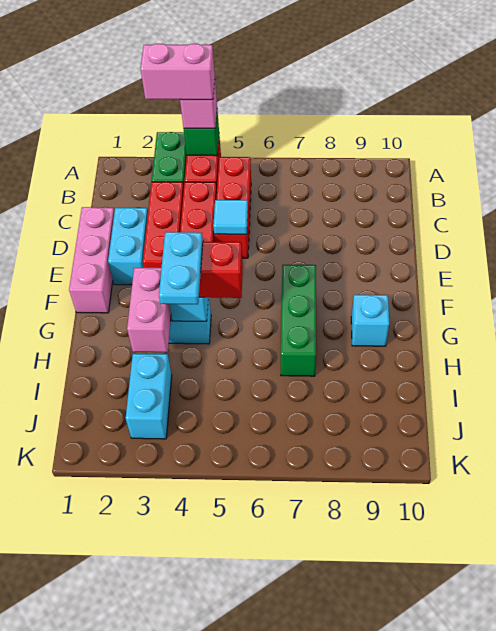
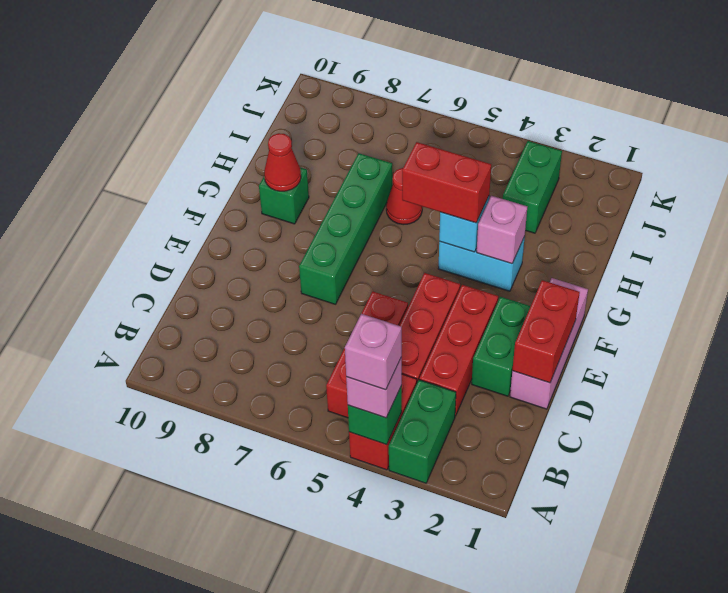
pink brick A3:A4 level 4 -> pink brick A4 level 4
none -> red brick D1:E1 level 2
cyan brick D2:E2 level 1 -> green brick D2:E2 level 1
cyan tile D5 level 2 -> none
green brick F7:H7 level 1 -> green brick E7:H7 level 1
pink brick G3:H3 level 2 -> pink brick G3 level 2
cyan plate G4:H4 level 4 -> none
cyan brick G9 level 1 -> green brick G9 level 1
none -> red cone G9 level 2
none -> red cone H6 level 1
cyan brick I3:J3 level 1 -> green brick I3:J3 level 1

